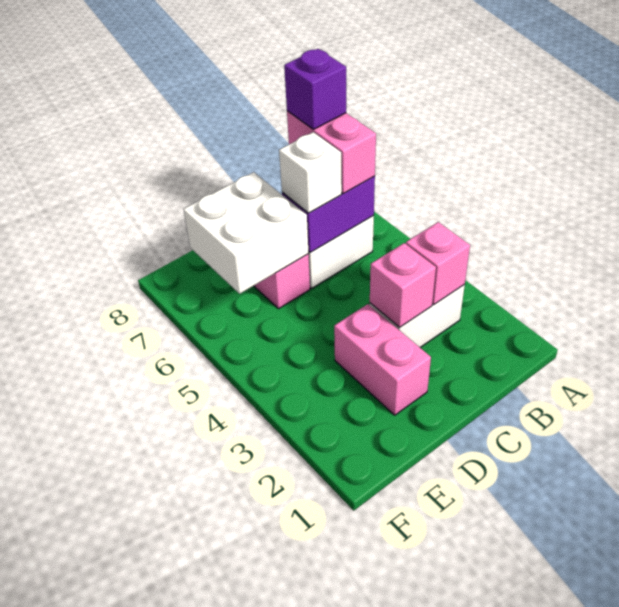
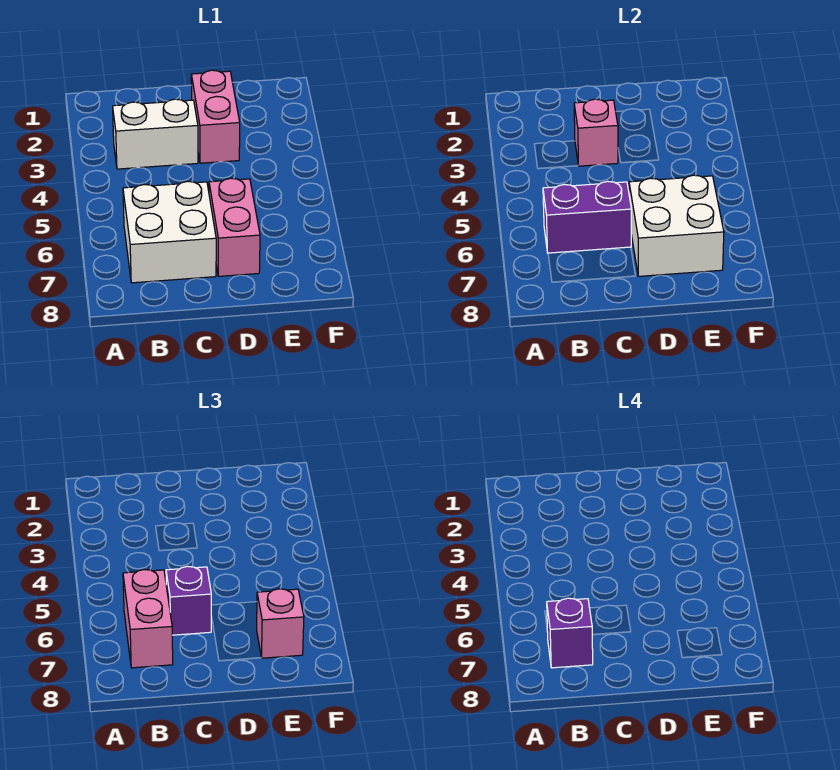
pink brick B3 level 2 -> pink brick E7 level 3
white brick C6 level 3 -> purple brick C6 level 3

